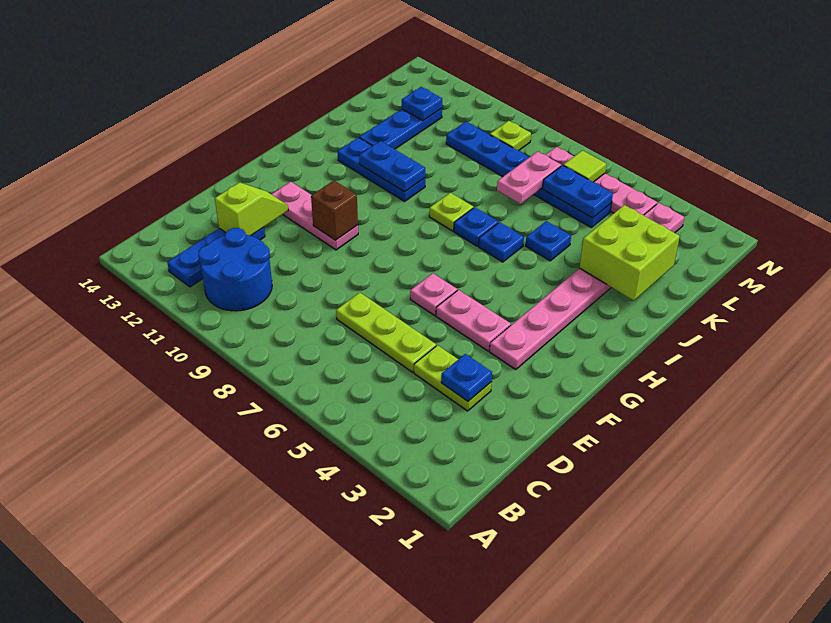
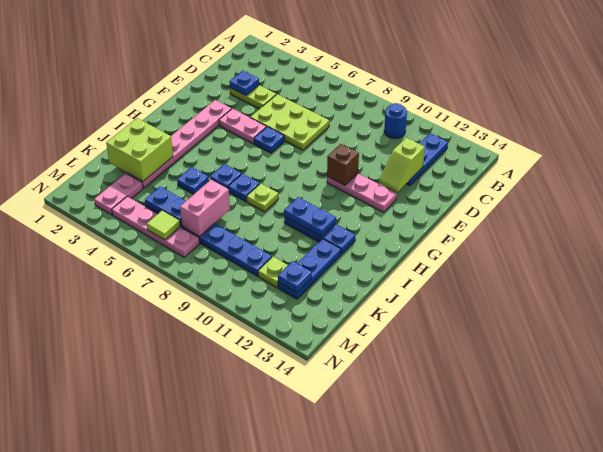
blue round brick B10:C11 level 1 -> blue round brick B10 level 1
lime plate D5:D7 level 1 -> lime plate D5:E7 level 1
pink plate F6 level 1 -> blue plate F6 level 1
pink plate K7:L7 level 2 -> pink brick K7:L7 level 2
lime plate M9 level 1 -> lime plate L11 level 1

